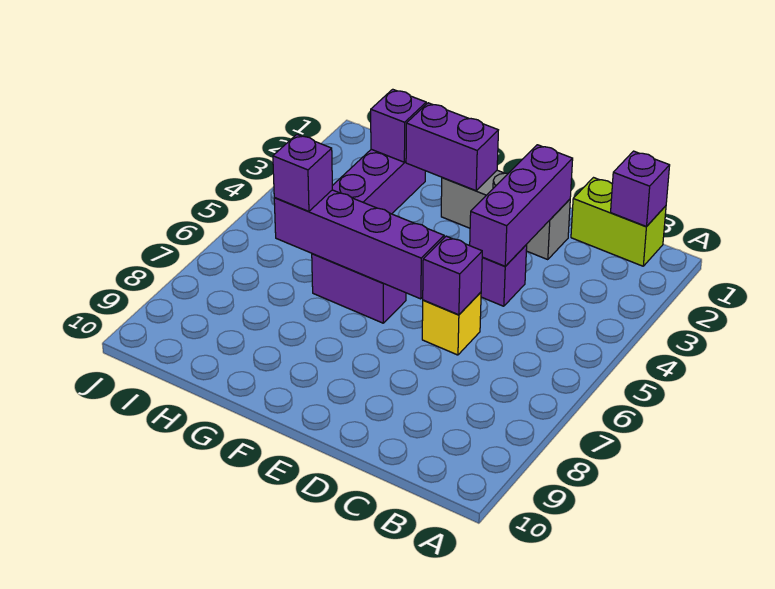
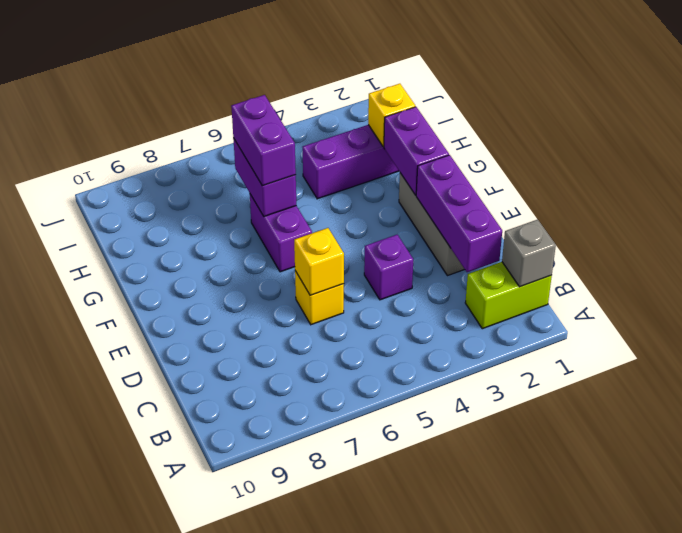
lime brick B1:C1 level 1 -> lime brick B1:B2 level 1
purple brick B1 level 2 -> grey brick B1 level 2
purple brick D2:D4 level 2 -> purple brick C2:E2 level 2
purple brick D6 level 2 -> yellow brick D6 level 2
purple brick E6:H6 level 2 -> purple brick G6:H6 level 2
purple brick H2 level 2 -> yellow brick H2 level 2
purple brick H6 level 3 -> purple brick G6:H6 level 3

